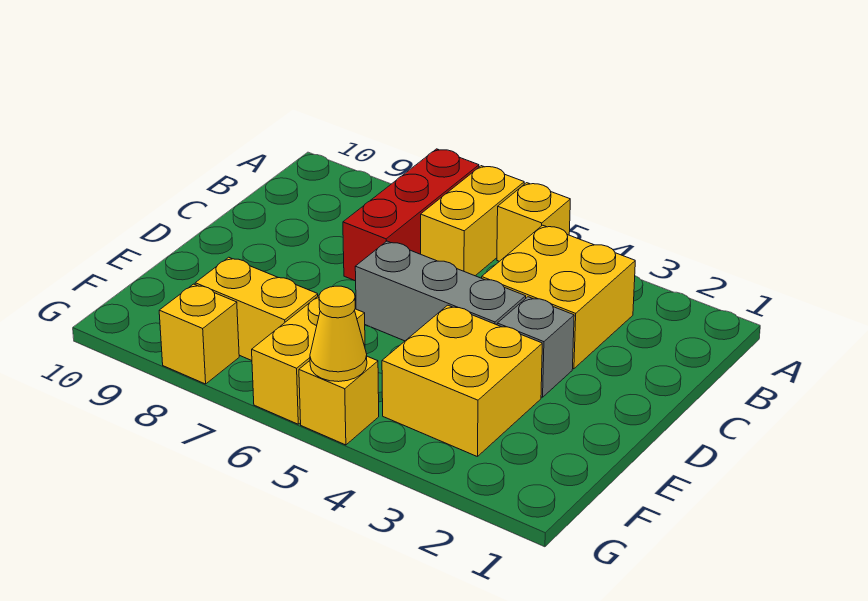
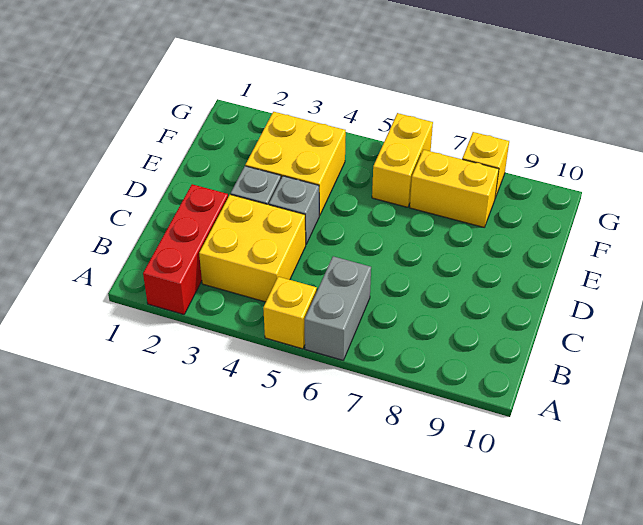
yellow brick A6:B6 level 1 -> grey brick A6:B6 level 1
red brick A7:C7 level 1 -> red brick A2:C2 level 1
grey brick D4:D6 level 1 -> grey brick D4 level 1
yellow brick G5 level 1 -> none
yellow cone G5 level 2 -> none

